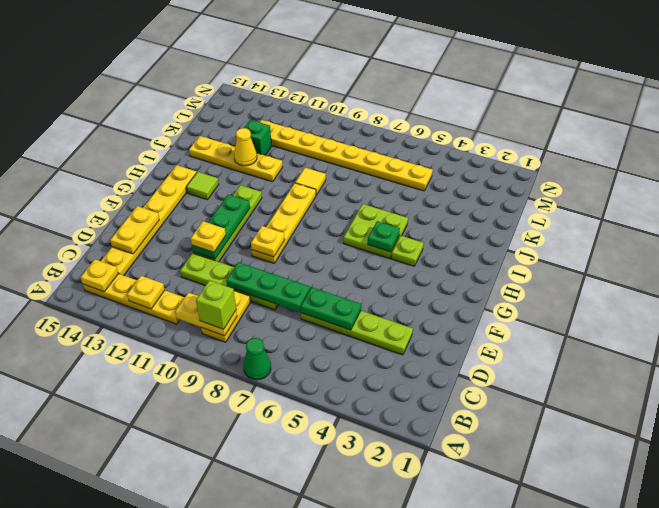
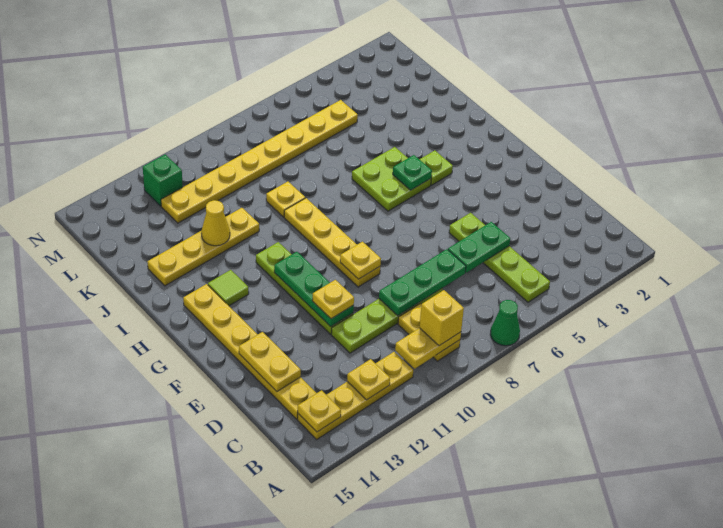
lime brick B9 level 3 -> yellow brick B9 level 3
lime plate D3:D6 level 1 -> lime plate B5:E5 level 1
yellow tile J9 level 1 -> yellow plate J9 level 1
green brick K12 level 1 -> green brick M12 level 1

